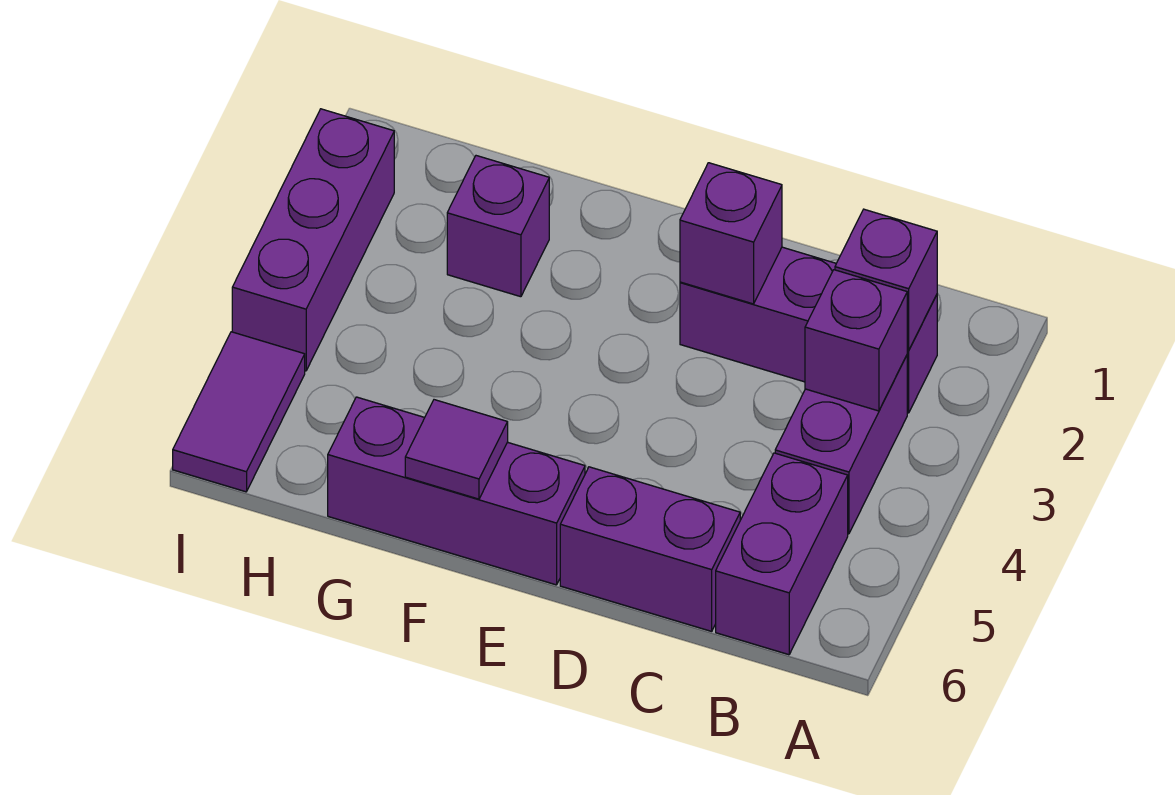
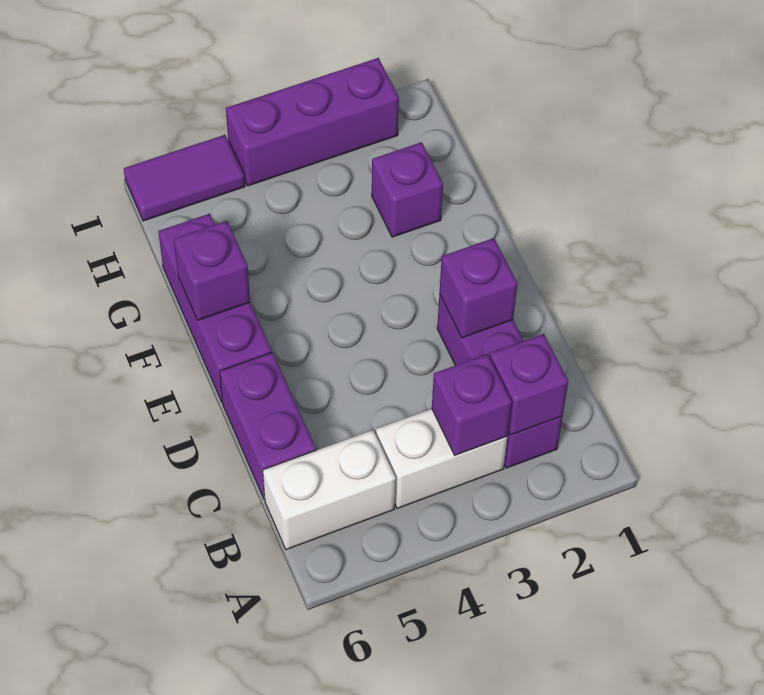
purple brick B3:B4 level 1 -> white brick B3:B4 level 1
purple brick B5:B6 level 1 -> white brick B5:B6 level 1
purple tile F6 level 2 -> purple brick F6 level 2

